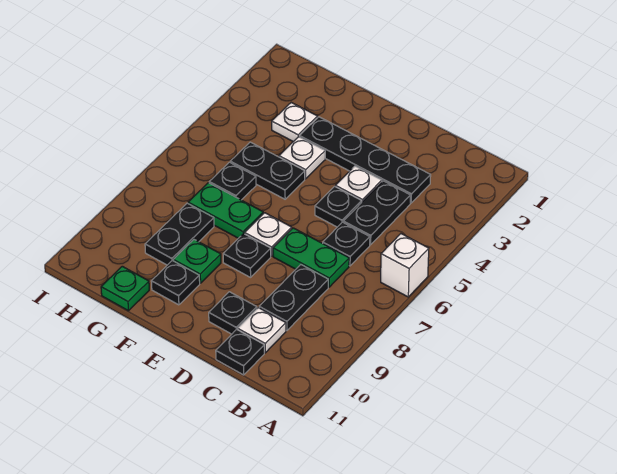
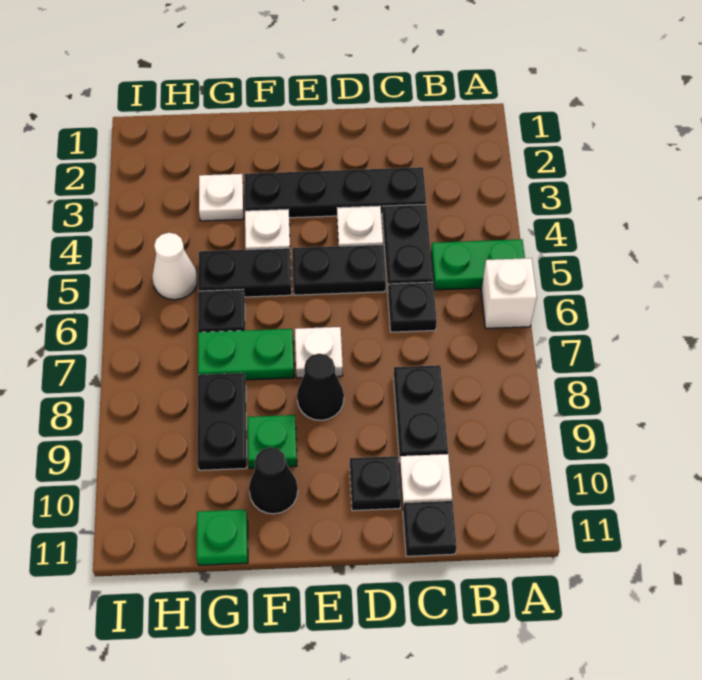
green plate C7:D7 level 1 -> green plate A5:B5 level 1
black plate D5 level 1 -> black plate D5:E5 level 1
black plate E8 level 1 -> black cone E8 level 1
black plate F10 level 1 -> black cone F10 level 1
none -> white cone H5 level 1

